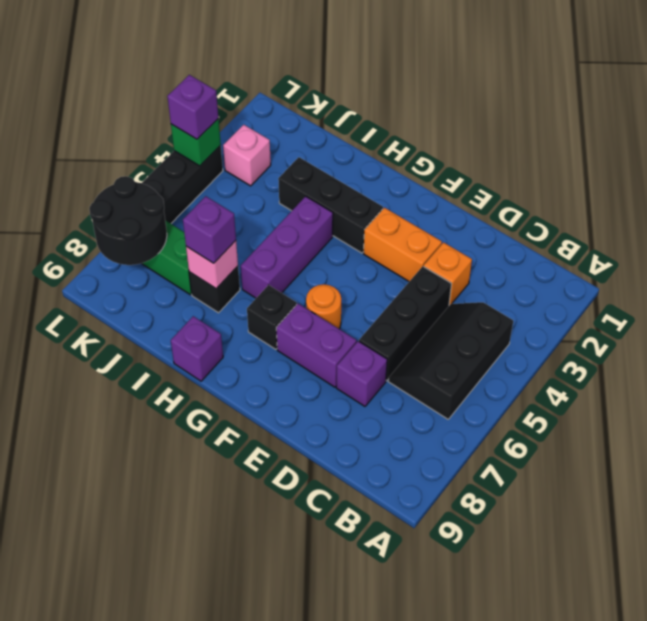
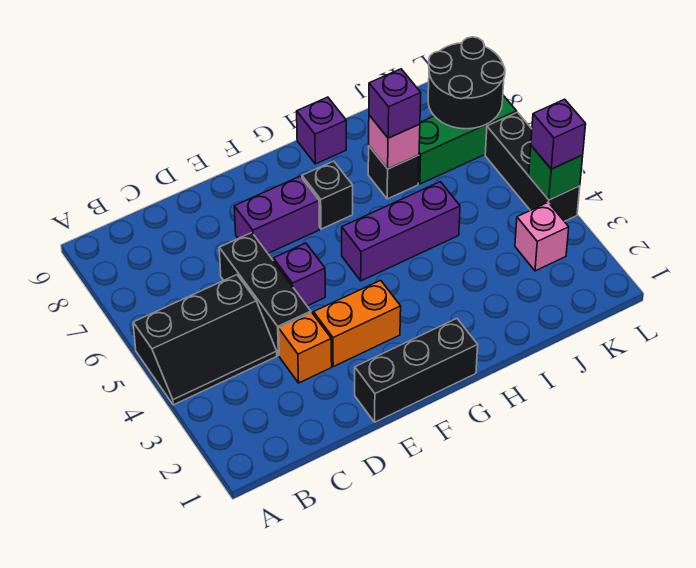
black slope B4:C6 level 1 top B -> black slope A4:C5 level 1 top 5
purple brick D7 level 1 -> purple brick E5 level 1
orange round brick F6 level 1 -> none
black brick G3:I3 level 1 -> black brick E1:G1 level 1
purple brick H4:H6 level 1 -> purple brick G5:I5 level 1

